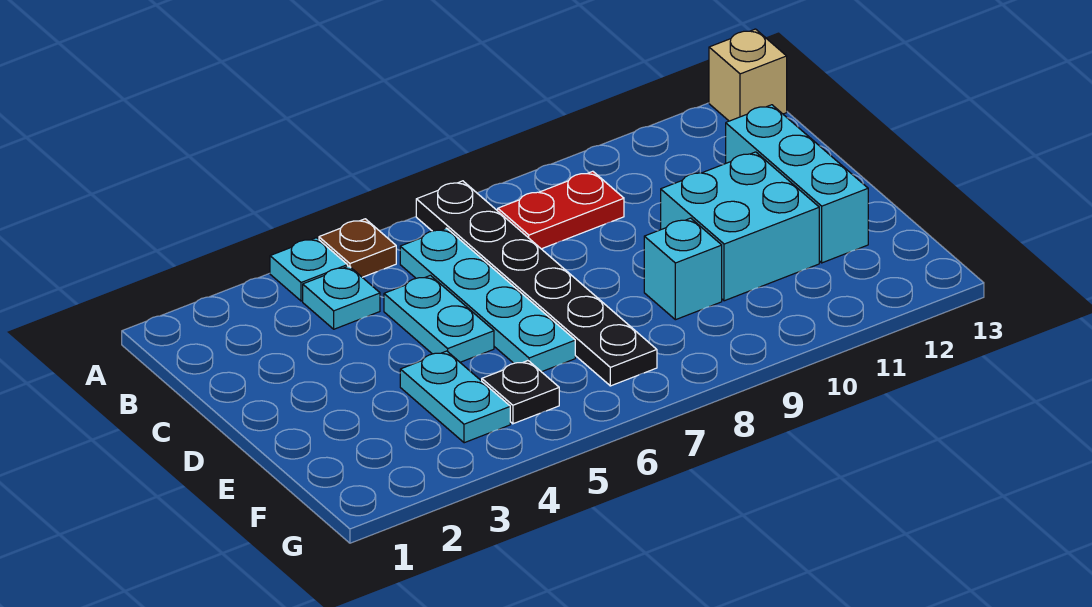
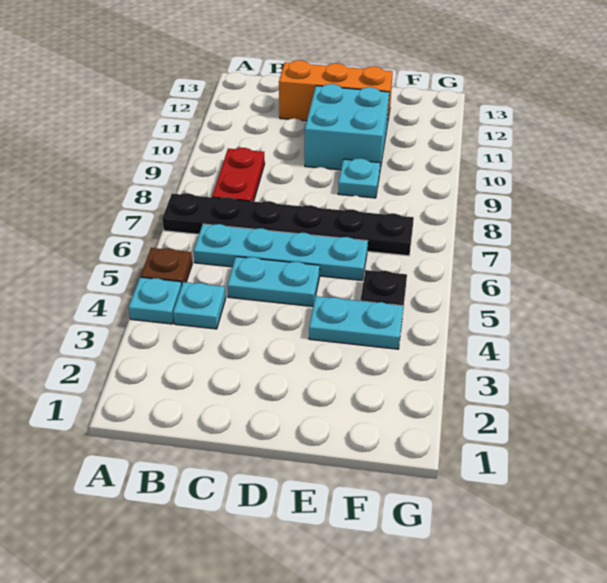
tan brick A13 level 1 -> none
cyan brick C12:E12 level 1 -> orange brick C12:E12 level 1
cyan brick E9 level 1 -> cyan plate E9 level 1

